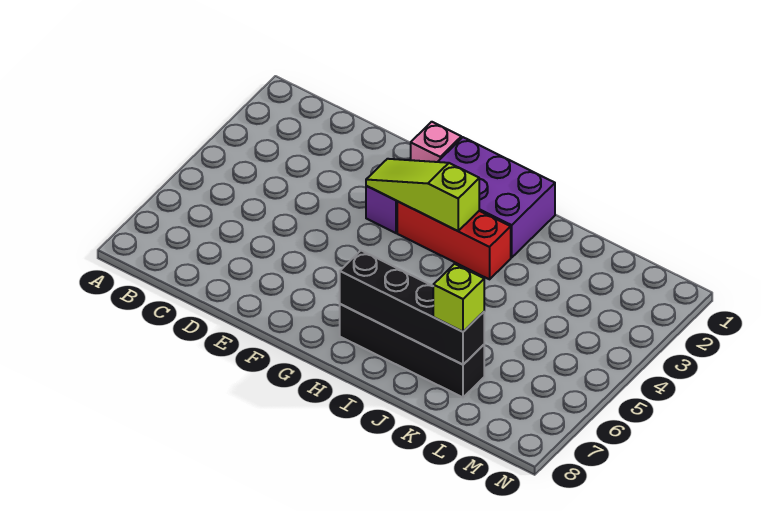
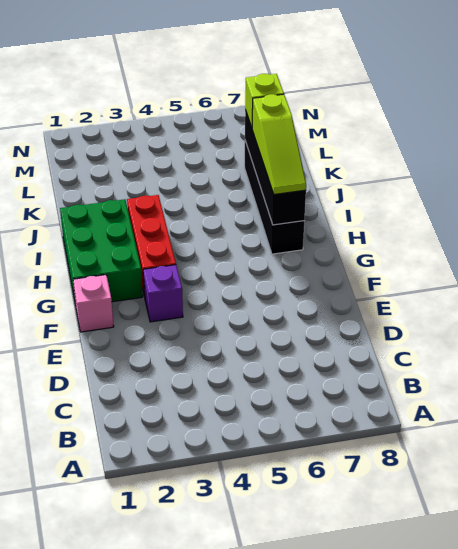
lime slope F3:H3 level 2 top H -> lime slope H7:J7 level 3 top J
purple brick G1:I2 level 1 -> green brick G1:I2 level 1

